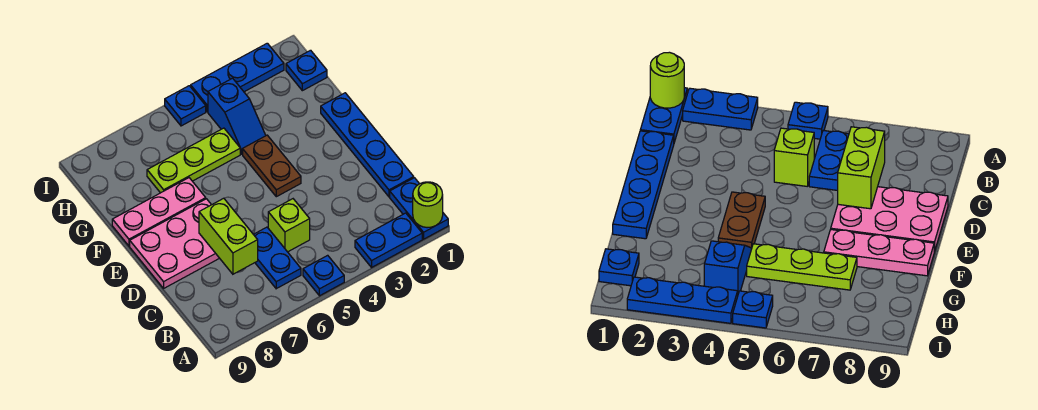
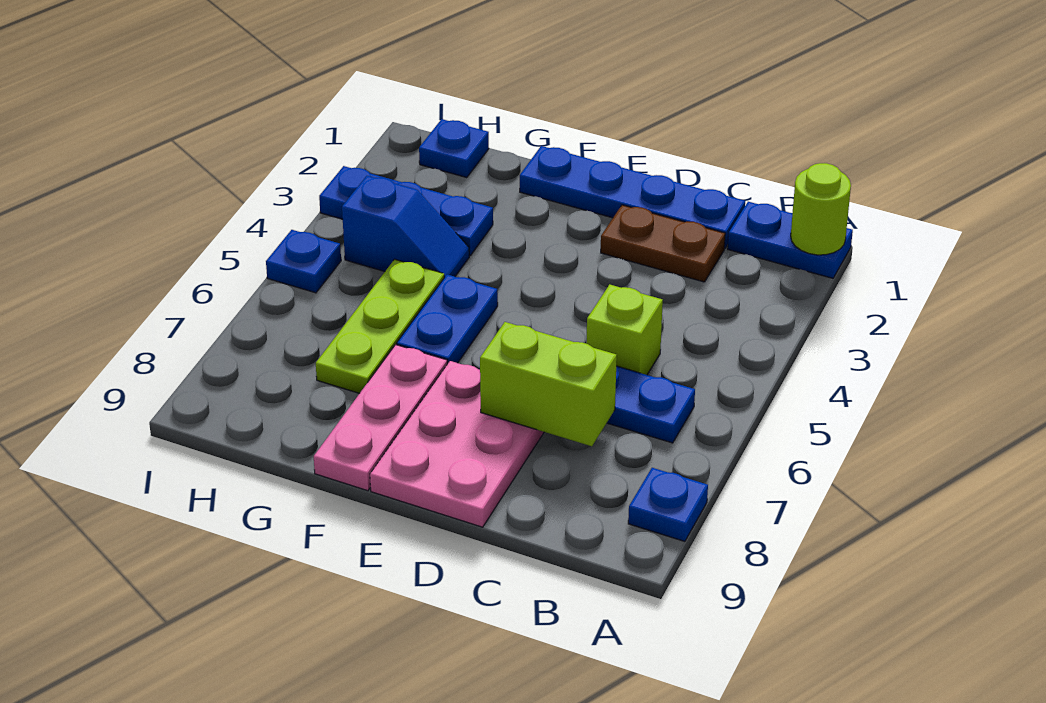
blue plate A2:A3 level 1 -> blue plate F5:F6 level 1
blue plate A5 level 1 -> blue plate A8 level 1
brown plate E4:F4 level 1 -> brown plate C2:D2 level 1
blue plate I2:I4 level 1 -> blue plate G3:I3 level 1

